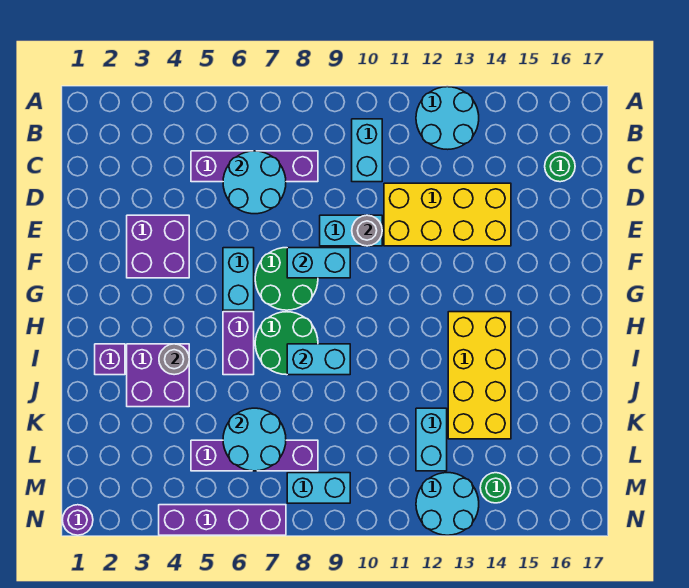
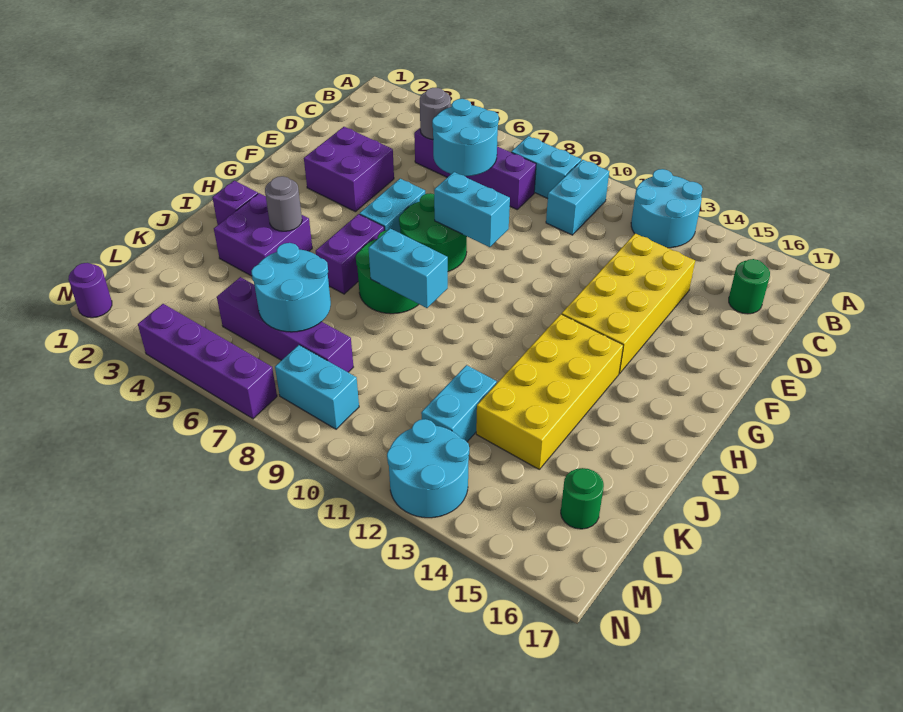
yellow brick D11:E14 level 1 -> yellow brick D13:G14 level 1
cyan brick E9:E10 level 1 -> cyan brick B8:B9 level 1
grey round brick E10 level 2 -> grey round brick C5 level 2
green round brick M14 level 1 -> green round brick L16 level 1

